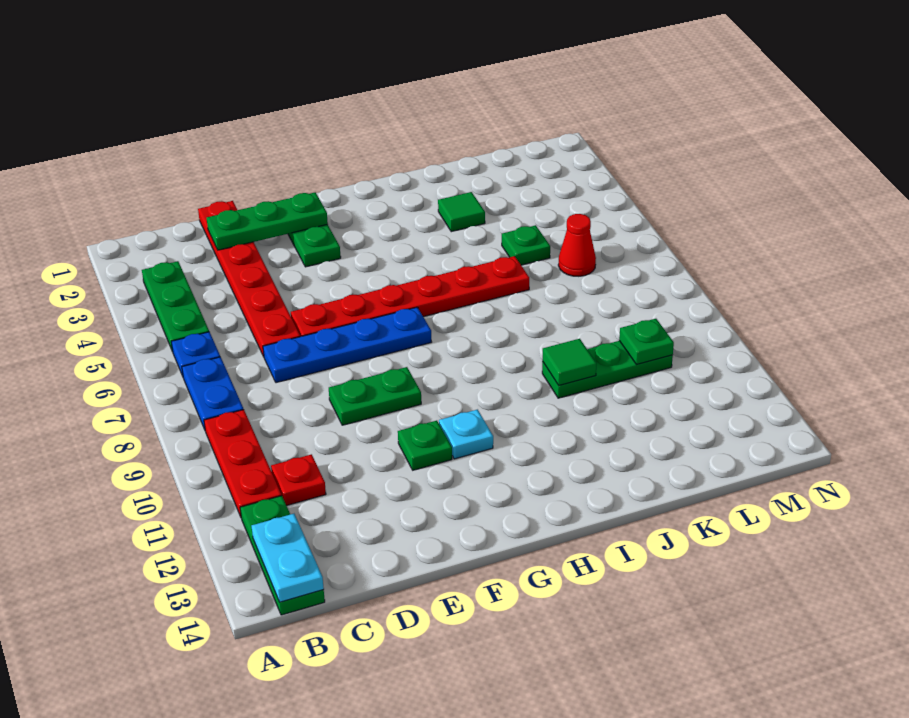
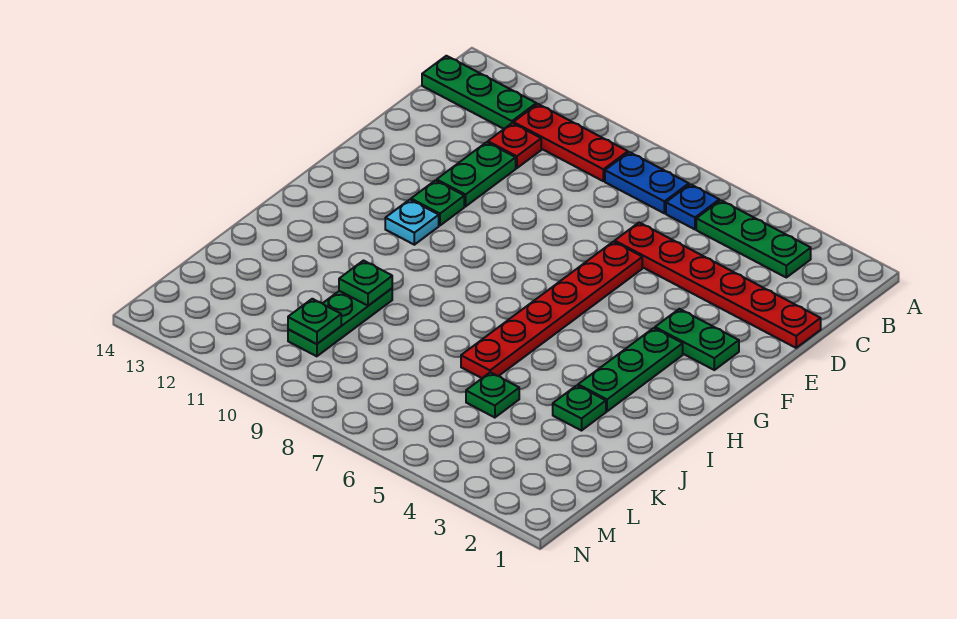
cyan plate B13:B14 level 2 -> none
green plate D2:F2 level 2 -> green plate G3:I3 level 1
blue plate D7:G7 level 1 -> none
green plate E9:F9 level 1 -> green plate D11:E11 level 1
green tile J3 level 1 -> green plate J3 level 1
green tile J10 level 2 -> green plate J10 level 2
red cone L6 level 1 -> none

